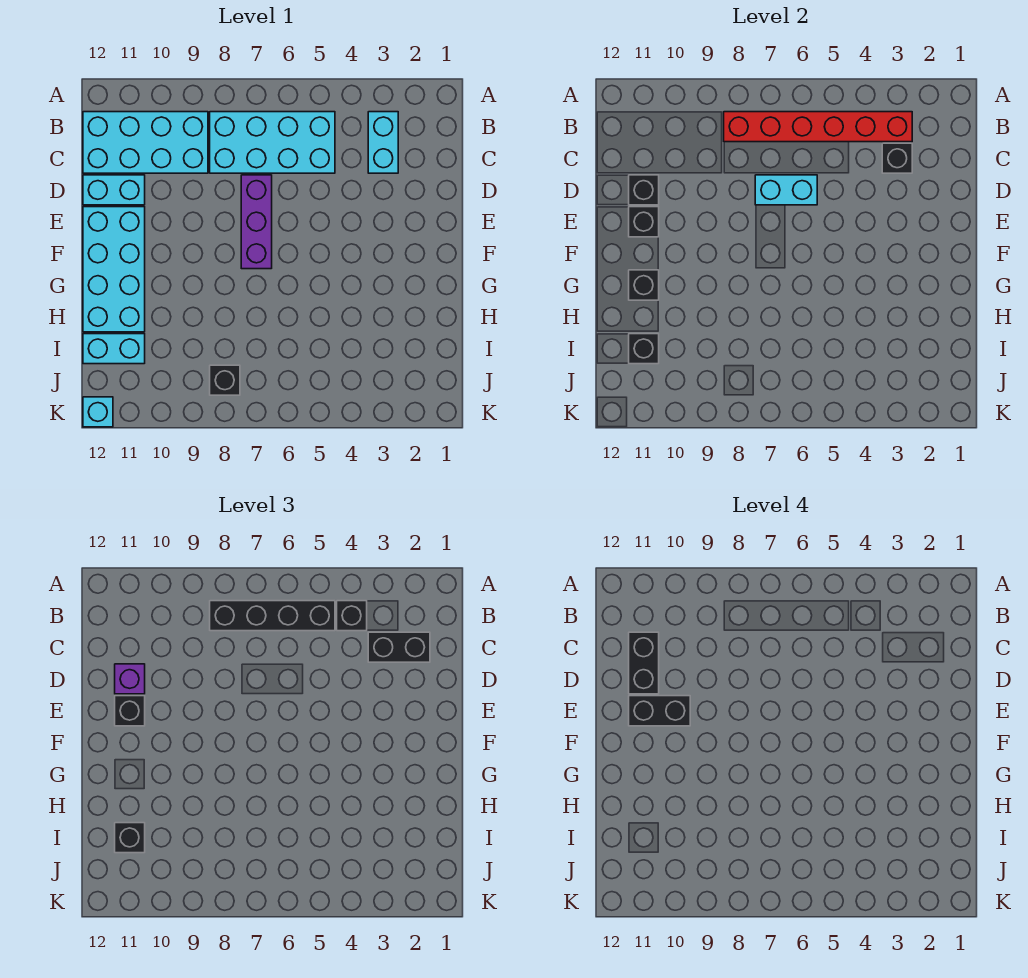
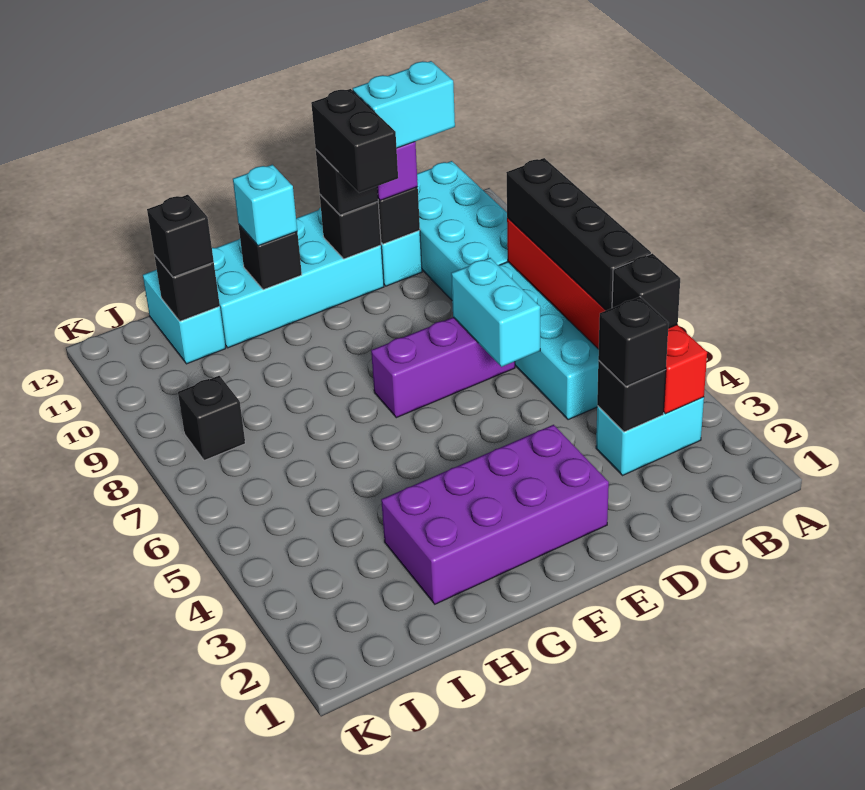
black brick C2:C3 level 3 -> black brick C3 level 3
black brick C11:D11 level 4 -> cyan brick C11:D11 level 4
none -> purple brick E2:H3 level 1
cyan brick K12 level 1 -> cyan brick G11 level 3

